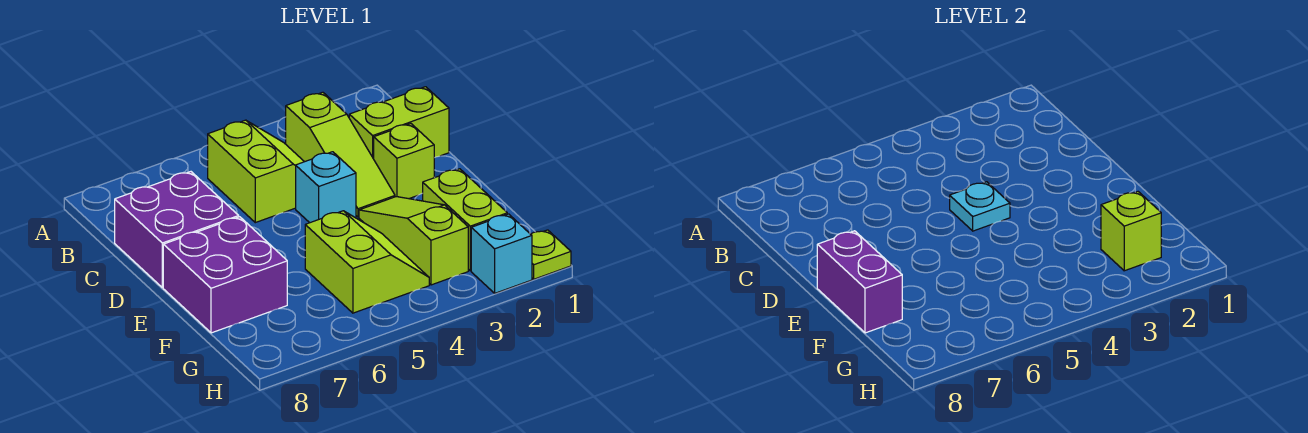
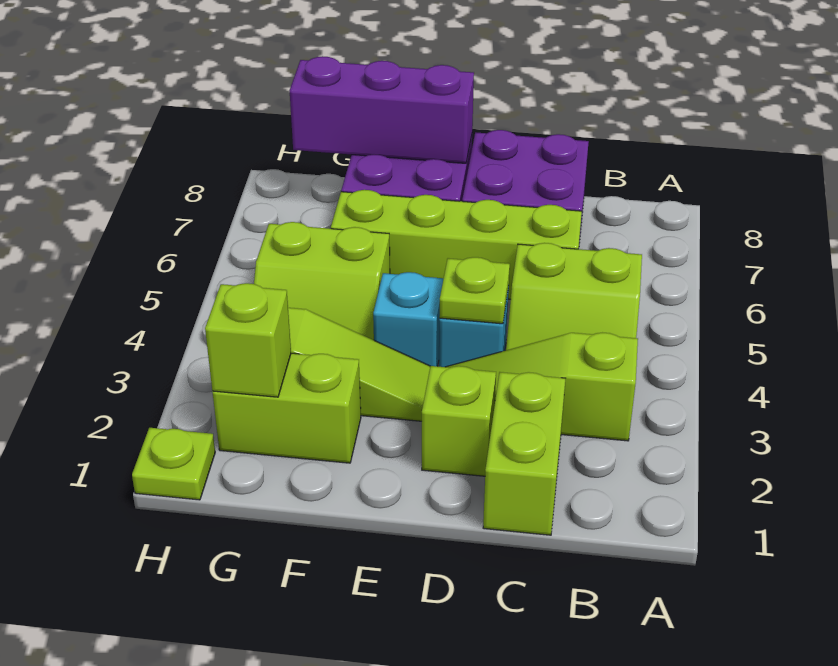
none -> lime brick C6:F6 level 1
cyan plate D4 level 2 -> lime plate D4 level 2
purple brick E8:F8 level 2 -> purple brick E8:G8 level 2
cyan brick H2 level 1 -> cyan brick E4 level 1

